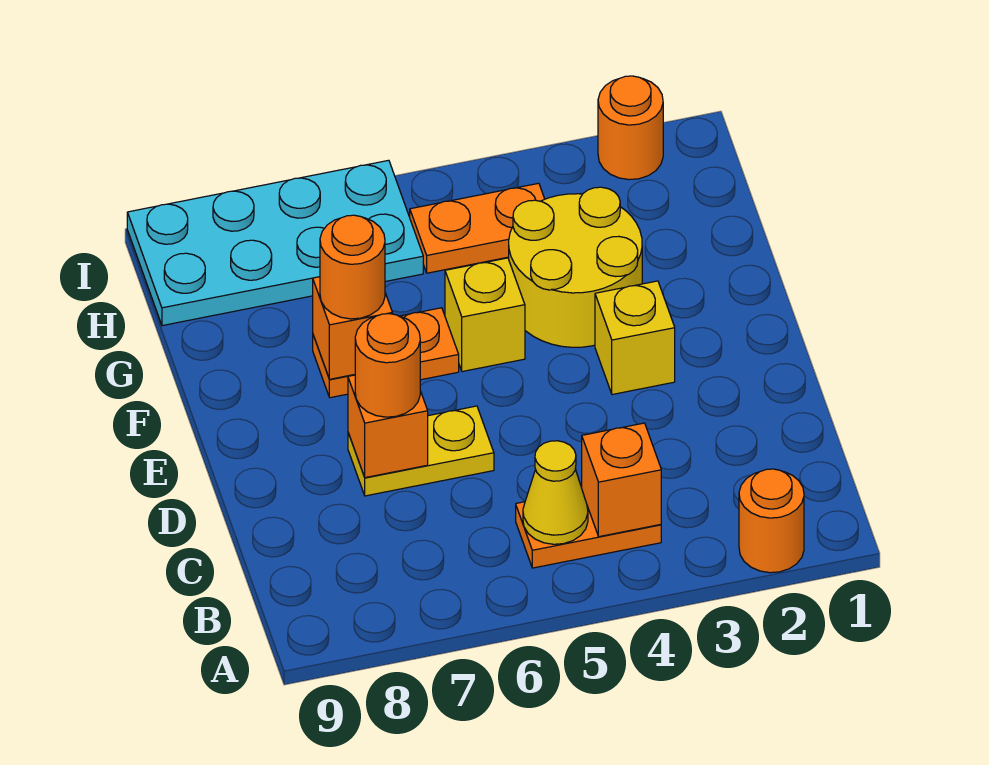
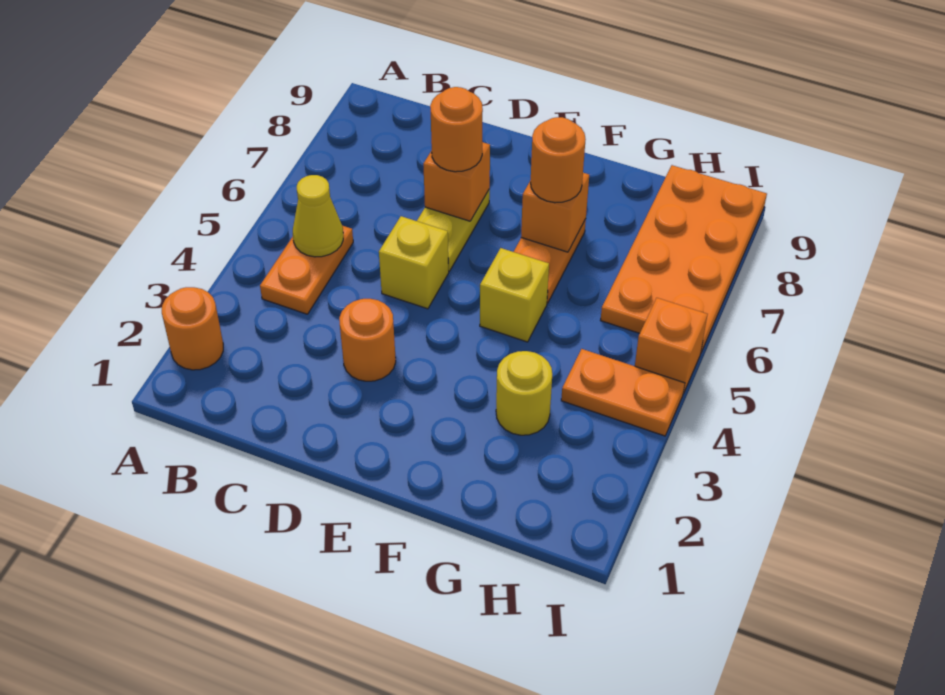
orange brick B4 level 2 -> orange brick I5 level 1
yellow brick E3 level 1 -> yellow brick D5 level 1
yellow round brick F3:G4 level 1 -> yellow round brick G3 level 1
orange plate H4:H5 level 1 -> orange plate H4:I4 level 1
cyan plate H6:I9 level 1 -> orange plate H6:I9 level 1
orange round brick I2 level 1 -> orange round brick D3 level 1

